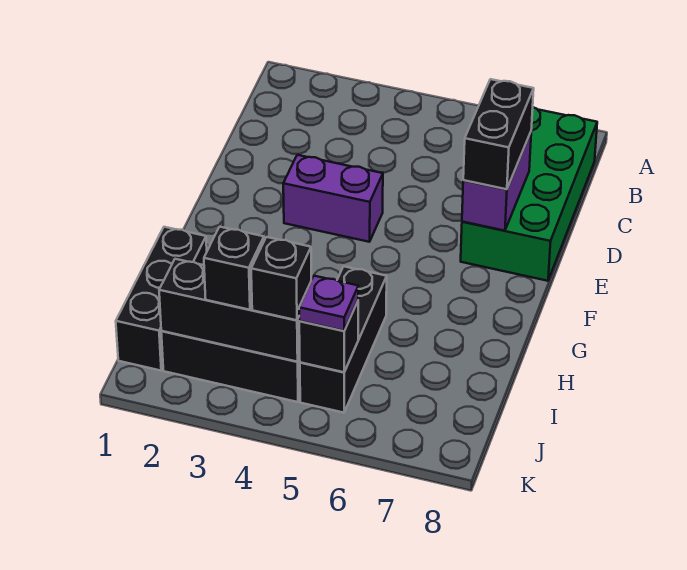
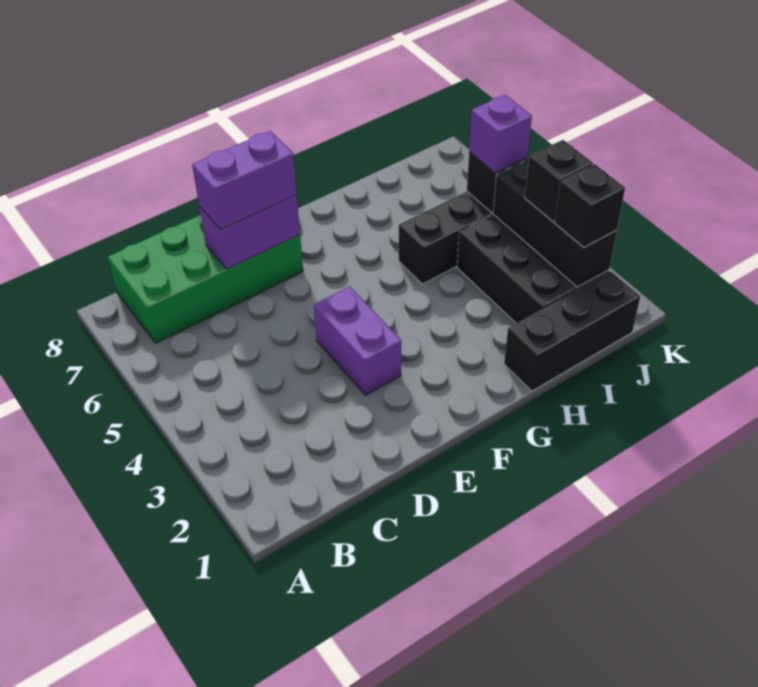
black brick D7:E7 level 3 -> purple brick D7:E7 level 3
black brick J4 level 3 -> black brick J2 level 3
purple plate J5 level 3 -> purple brick J5 level 3

